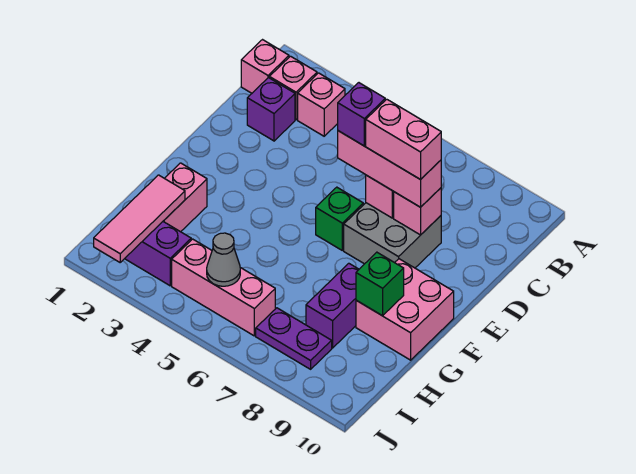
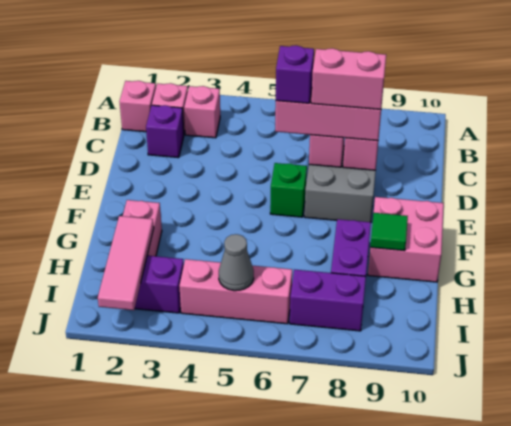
green brick G9 level 2 -> green tile G9 level 2
purple plate I7:I8 level 1 -> purple brick I7:I8 level 1

